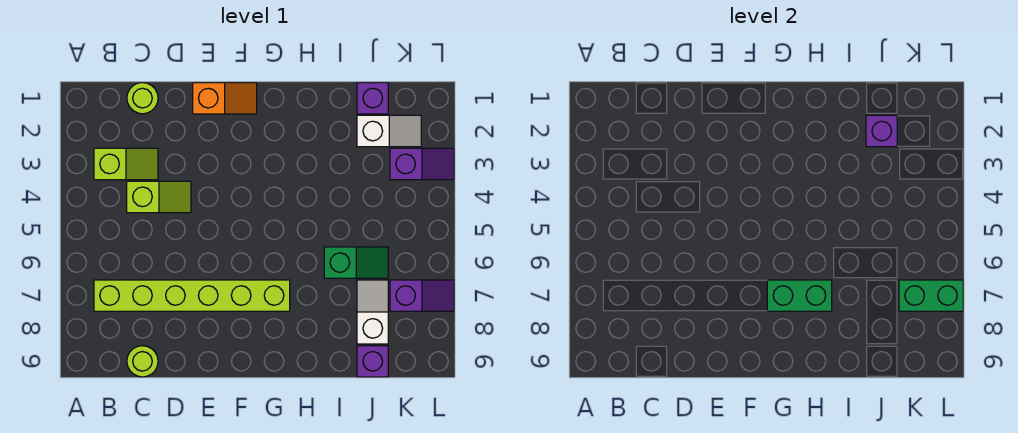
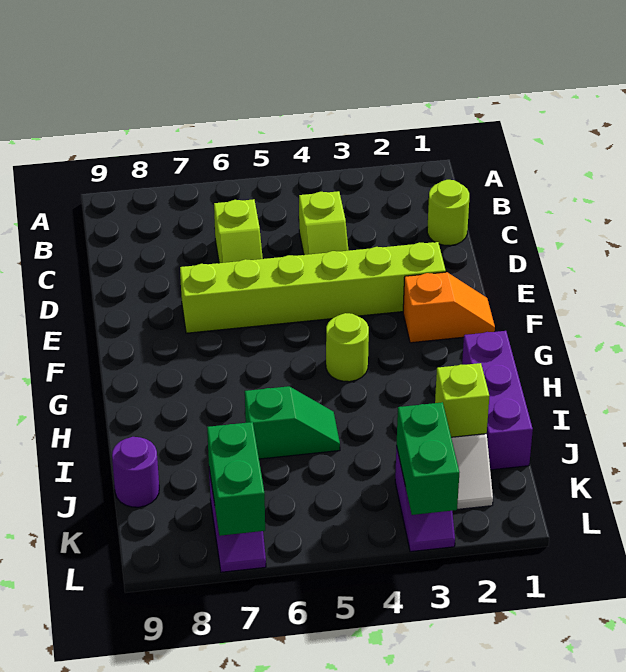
lime slope B3:C3 level 1 top B -> lime slope C6:D6 level 1 top C
lime brick B7:G7 level 1 -> lime brick E2:E7 level 1
lime round brick C9 level 1 -> lime round brick G4 level 1
orange slope E1:F1 level 1 top E -> orange slope F1:F2 level 1 top 2
green brick G7:H7 level 2 -> green brick K3:L3 level 2
green slope I6:J6 level 1 top I -> green slope I5:I6 level 1 top 6
purple brick J1 level 1 -> purple brick H1:J1 level 1
purple brick J2 level 2 -> lime brick J2 level 2
white slope J7:J8 level 1 top 8 -> none
purple brick J9 level 1 -> purple round brick J9 level 1

